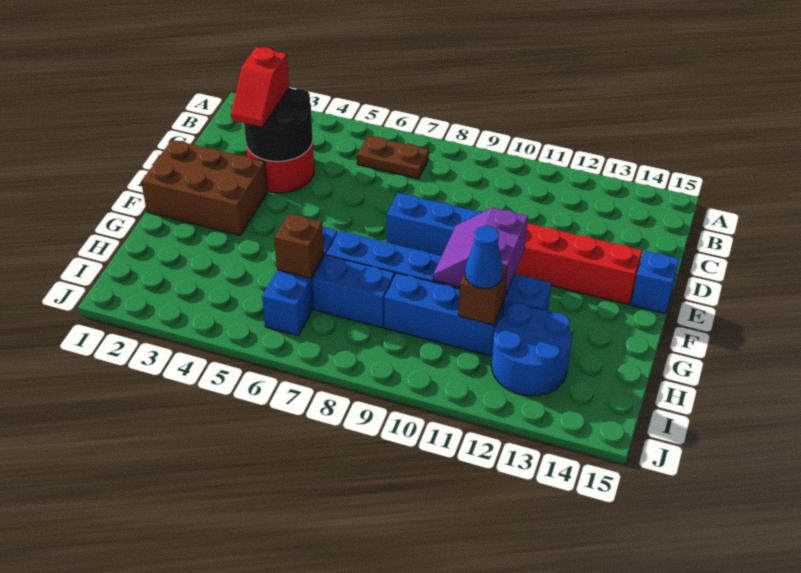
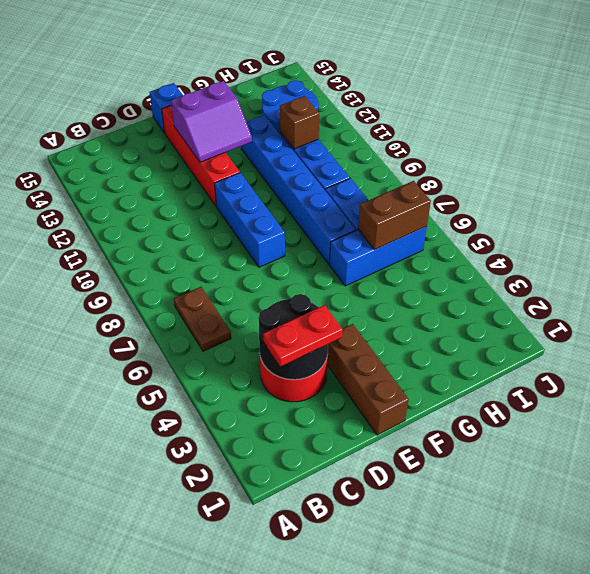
red slope C3:D3 level 3 top C -> red plate C3:D3 level 3
brown brick E1:F3 level 1 -> brown brick E1:E3 level 1
purple slope F10:G11 level 2 top 11 -> purple slope E12:F13 level 2 top 13
brown brick H6 level 2 -> brown brick H6:I6 level 2
blue cone H11 level 3 -> none

